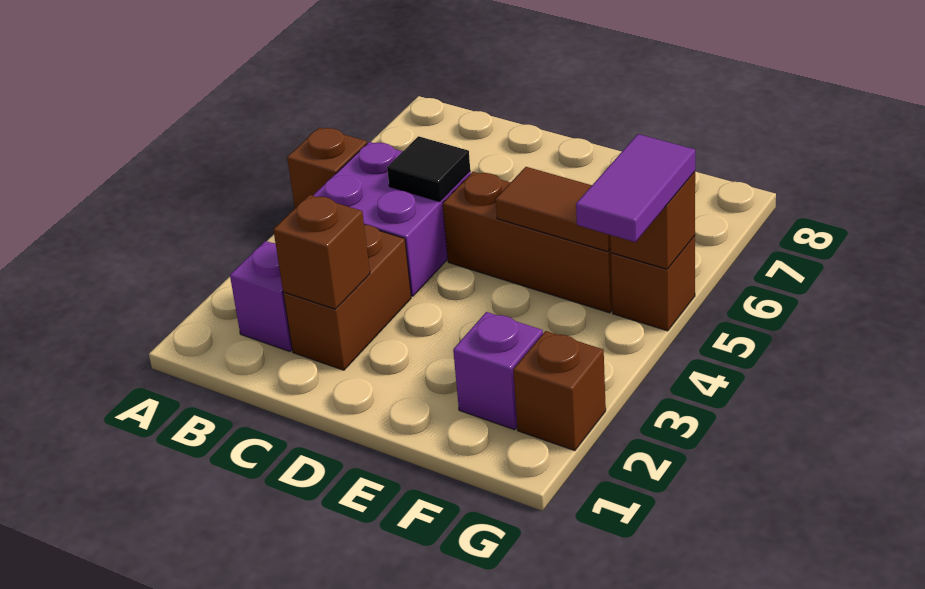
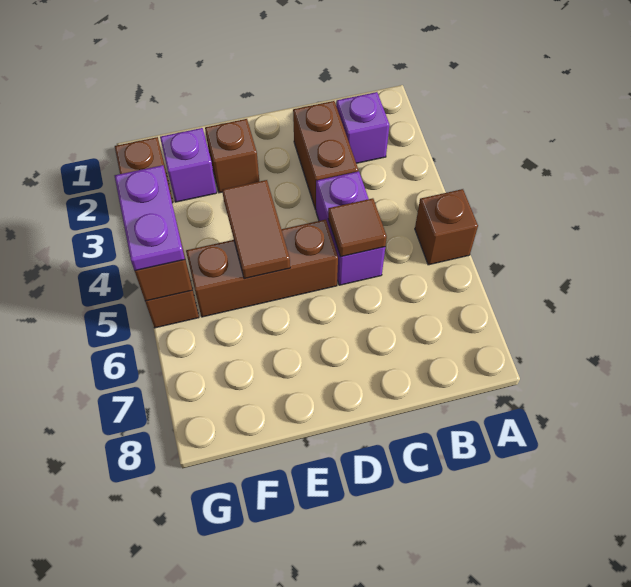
purple brick B4:C5 level 1 -> purple brick C4:C5 level 1
brown brick C2 level 2 -> brown brick E2 level 1
black tile C5 level 2 -> brown tile C5 level 2
brown tile E5:F5 level 2 -> brown tile E4:E5 level 2
purple tile G4:G5 level 3 -> purple plate G4:G5 level 3

